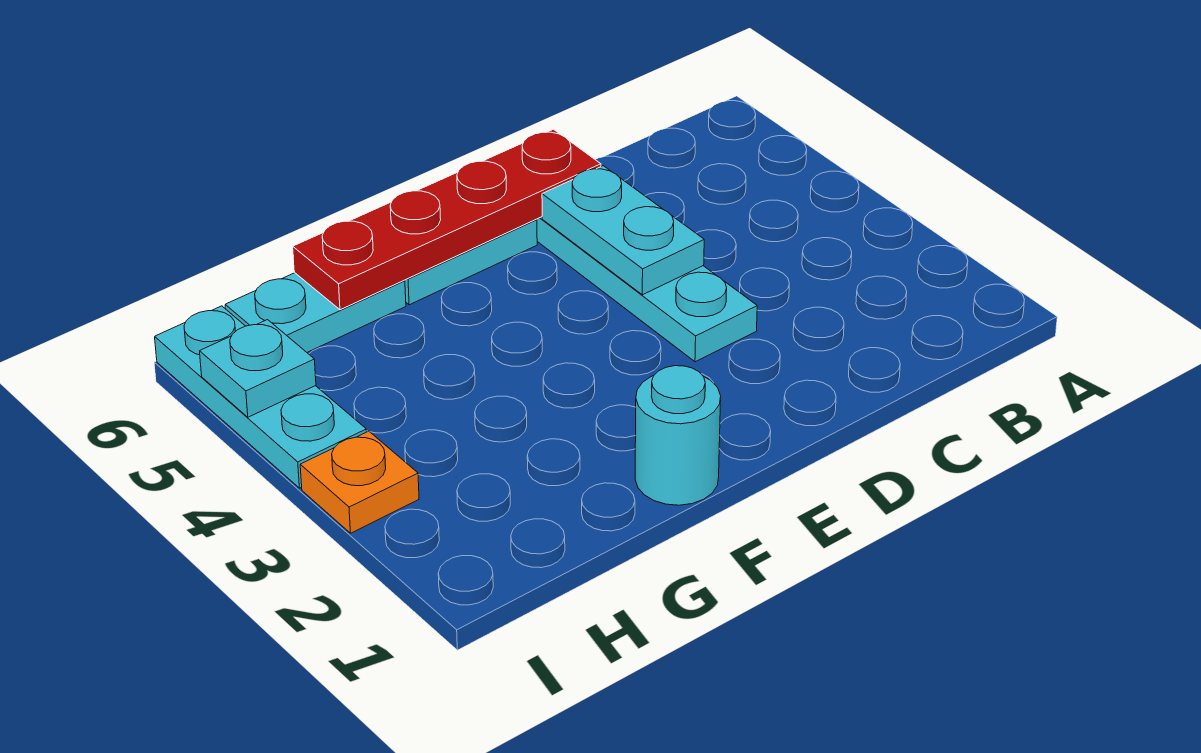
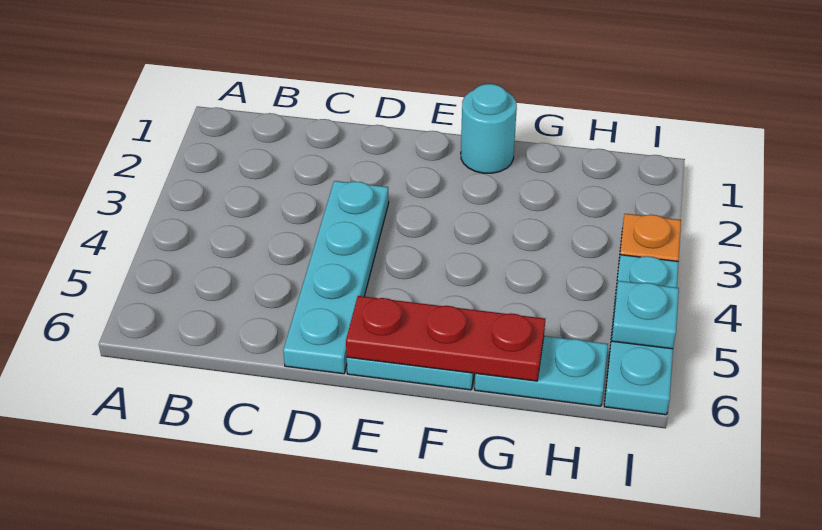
cyan plate D4:D5 level 2 -> none
red plate D6:G6 level 2 -> red plate E6:G6 level 2

